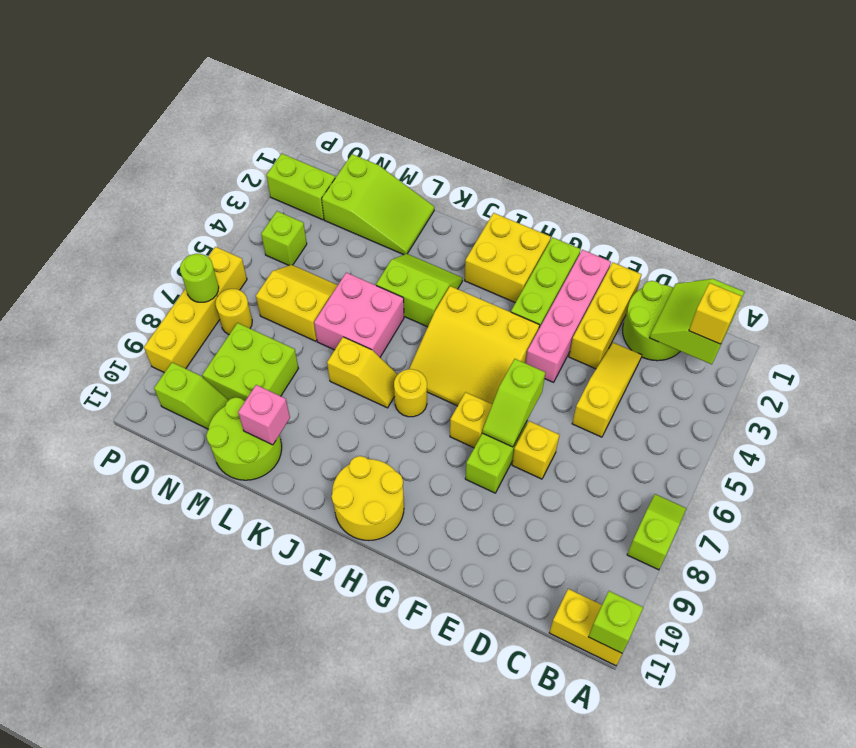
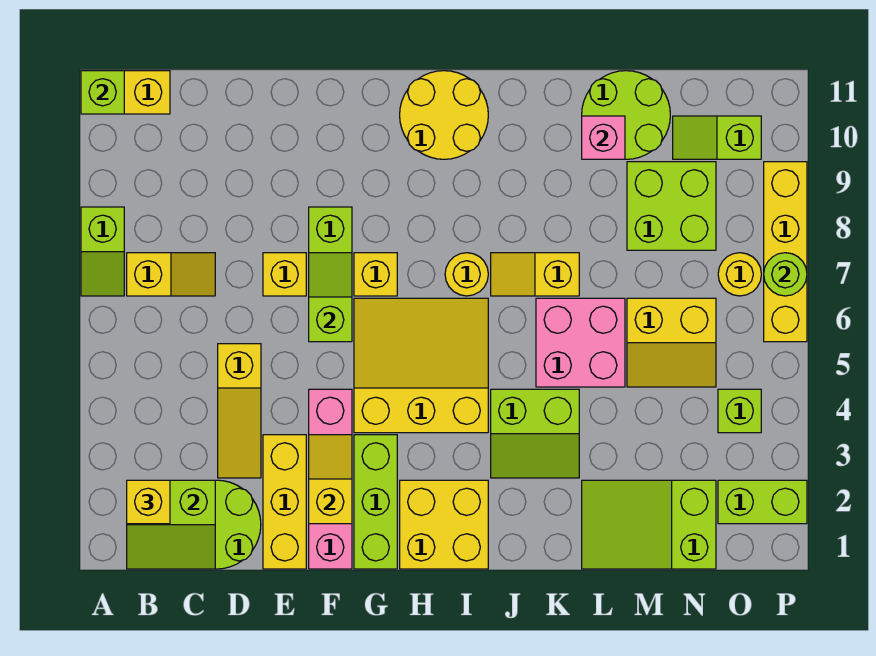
lime slope B1:C2 level 2 top B -> lime slope B1:C2 level 2 top 2
none -> yellow slope B7:C7 level 1 top B
none -> yellow slope F2:F3 level 2 top 2

